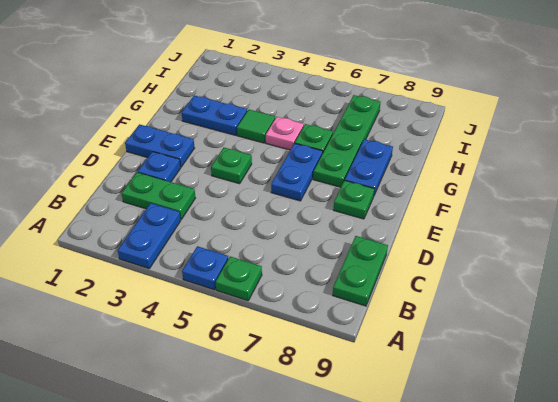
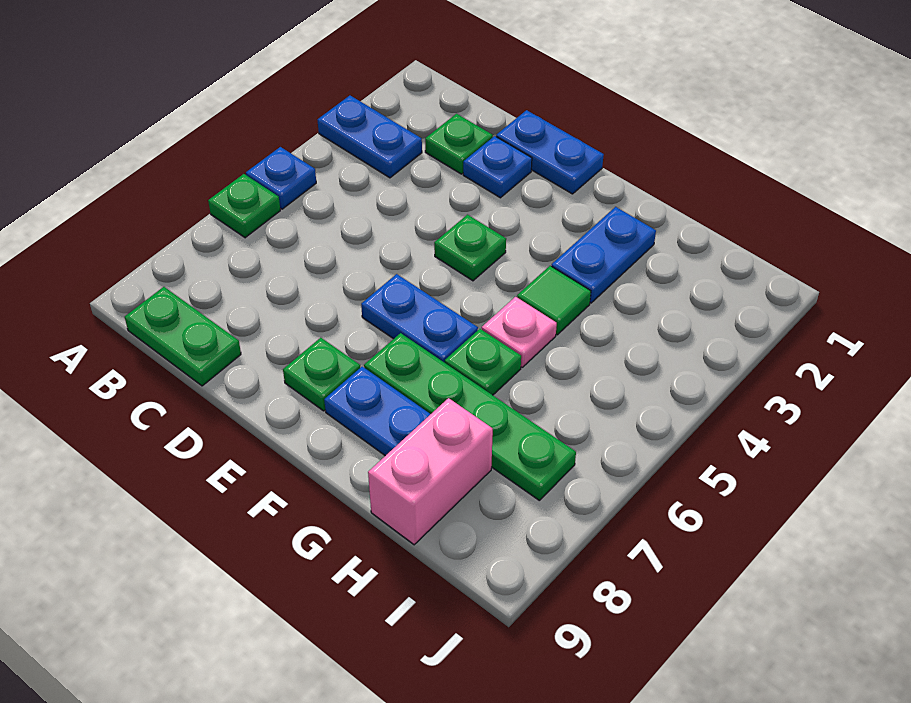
green plate C2:C3 level 1 -> green plate C2 level 1
blue plate E1:E2 level 1 -> blue plate D1:E1 level 1
none -> pink brick H8:H9 level 1

